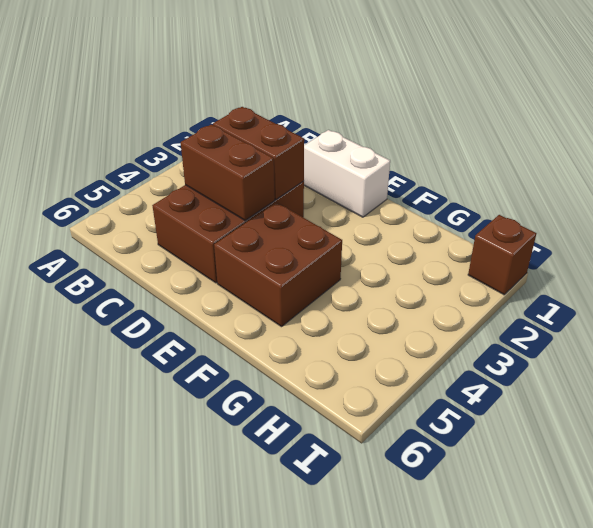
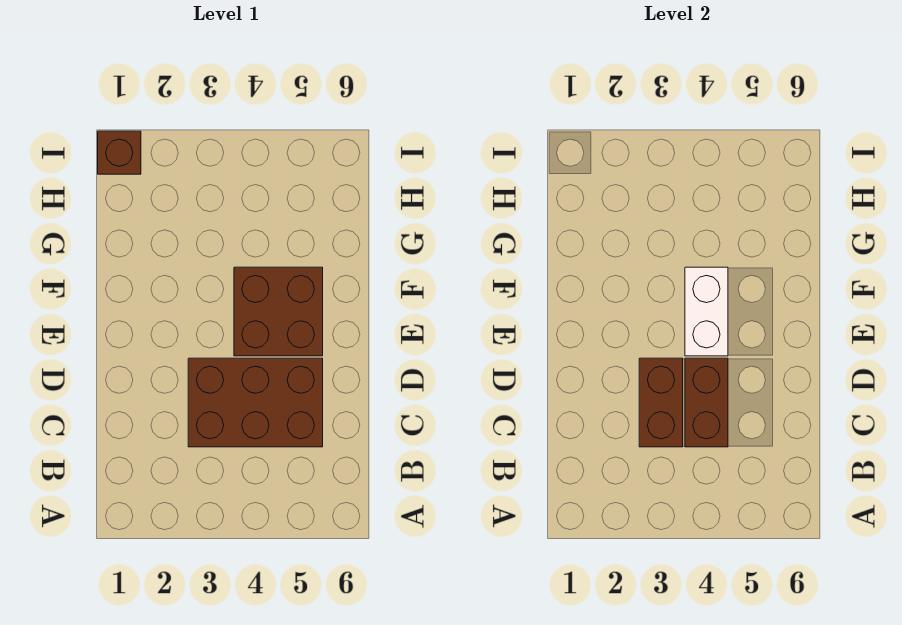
white brick D1:E1 level 1 -> white brick E4:F4 level 2

